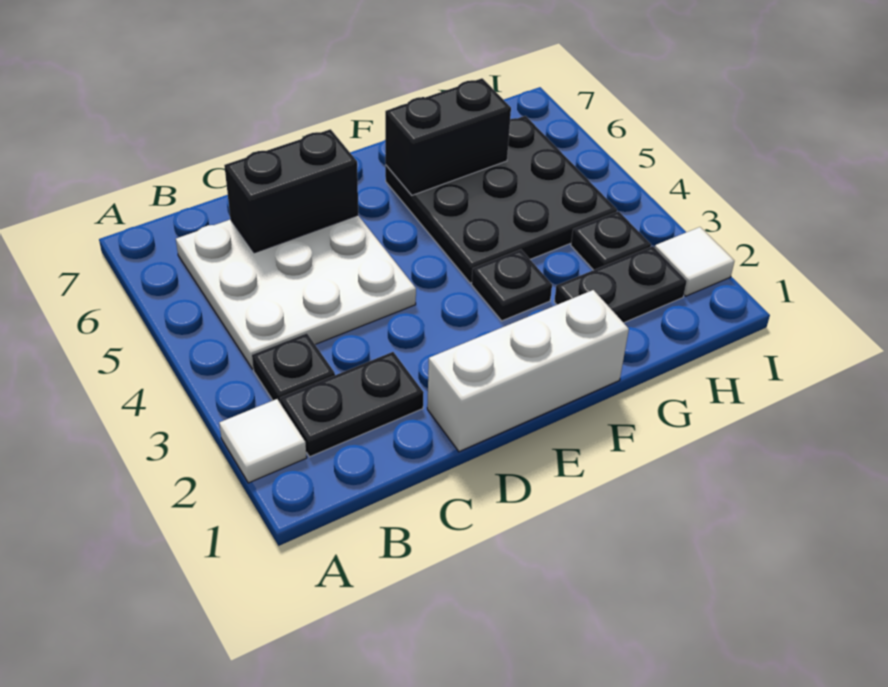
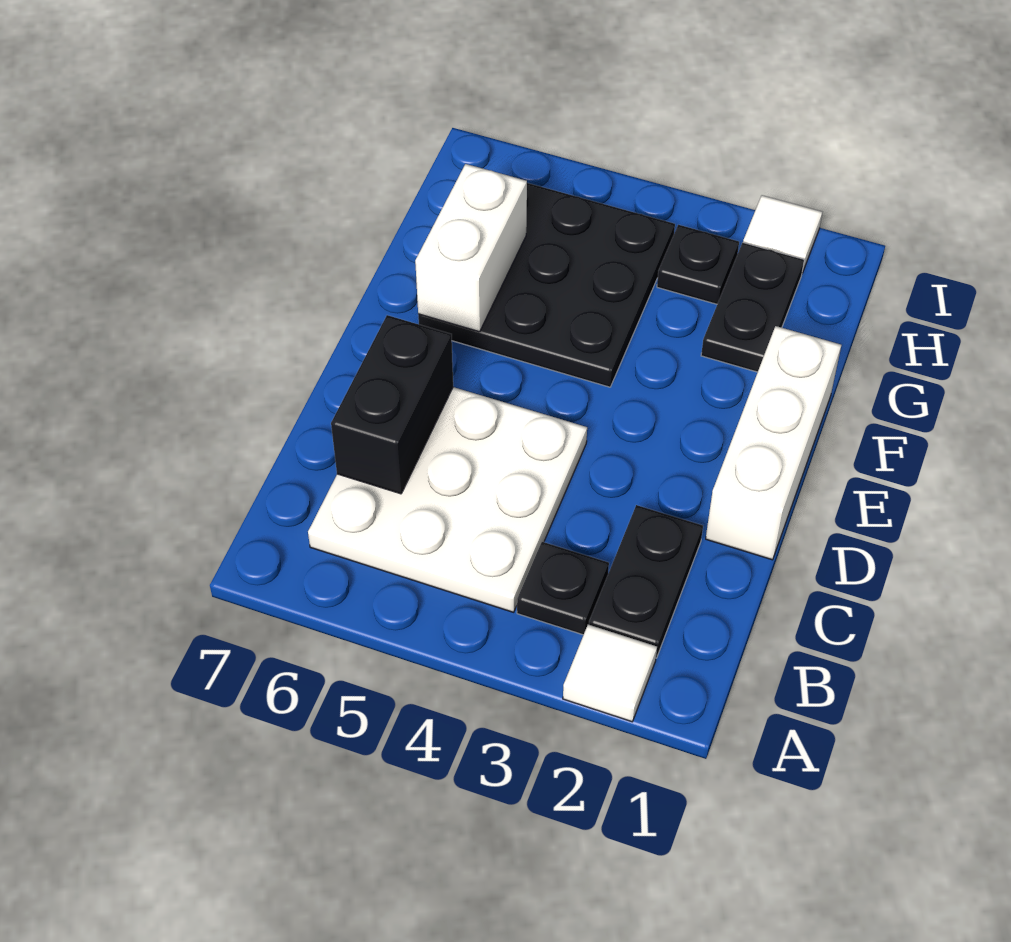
black plate F3 level 1 -> none
black brick F6:G6 level 2 -> white brick F6:G6 level 2

